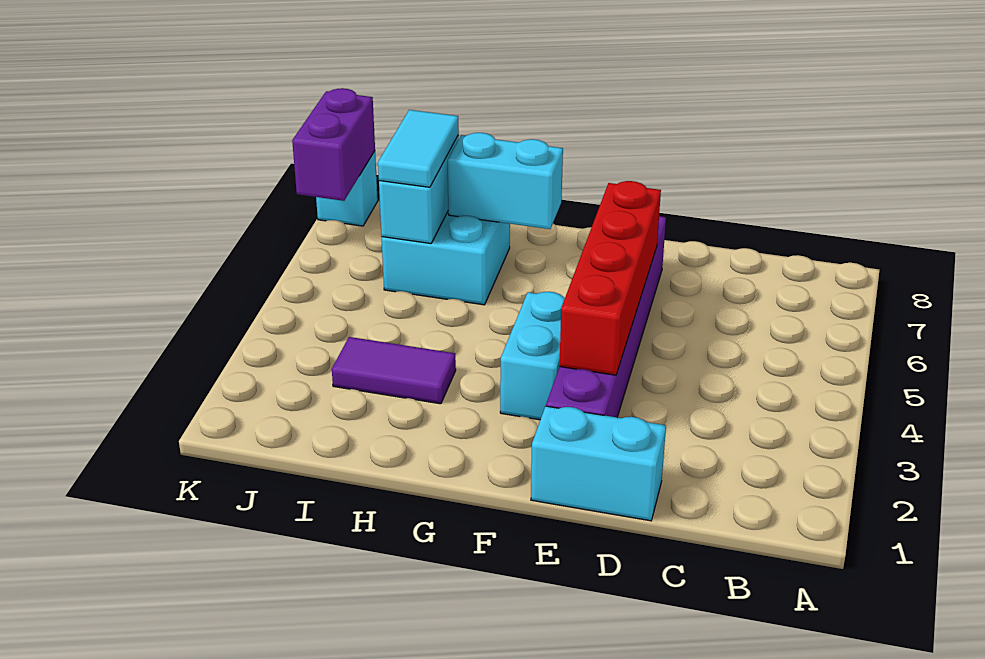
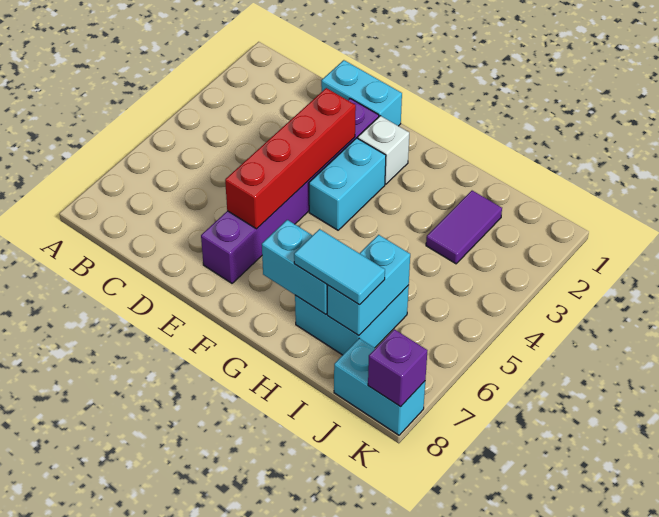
none -> white brick F2 level 1
purple tile H3:I3 level 1 -> purple tile I2:I3 level 1
cyan tile I6:I7 level 3 -> cyan tile H7:I7 level 3
purple brick K7:K8 level 2 -> purple brick K8 level 2
cyan brick K8 level 1 -> cyan brick J8:K8 level 1

